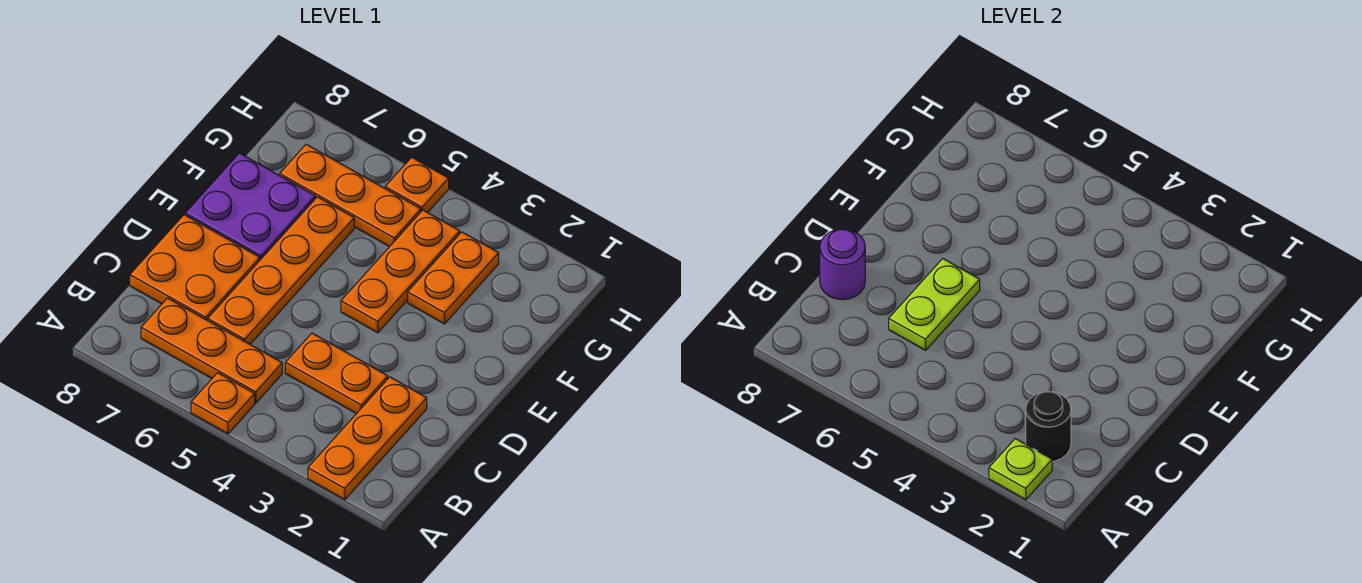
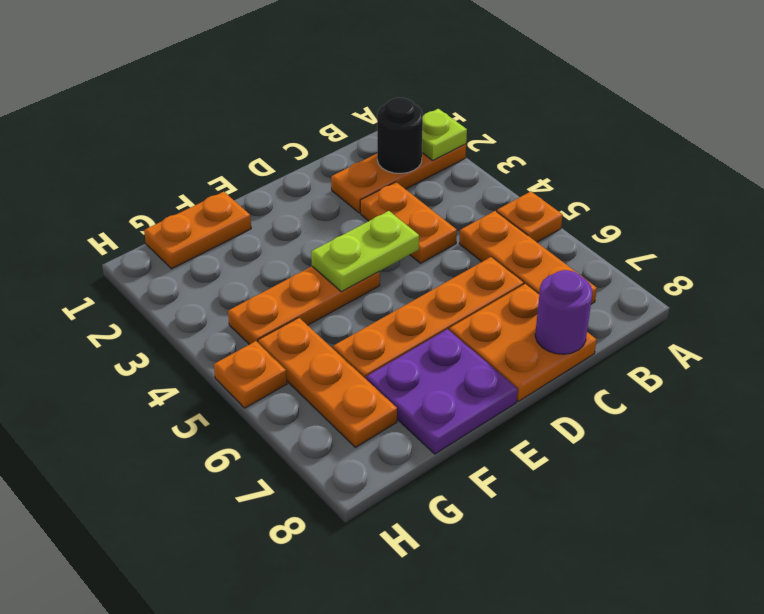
lime plate C6:D6 level 2 -> lime plate D4:E4 level 2
orange plate F3:G3 level 1 -> orange plate F1:G1 level 1

